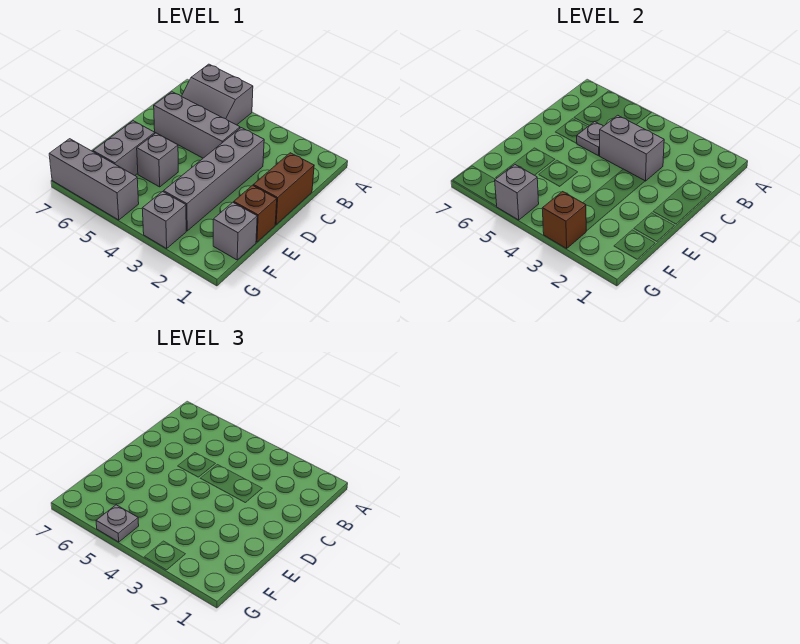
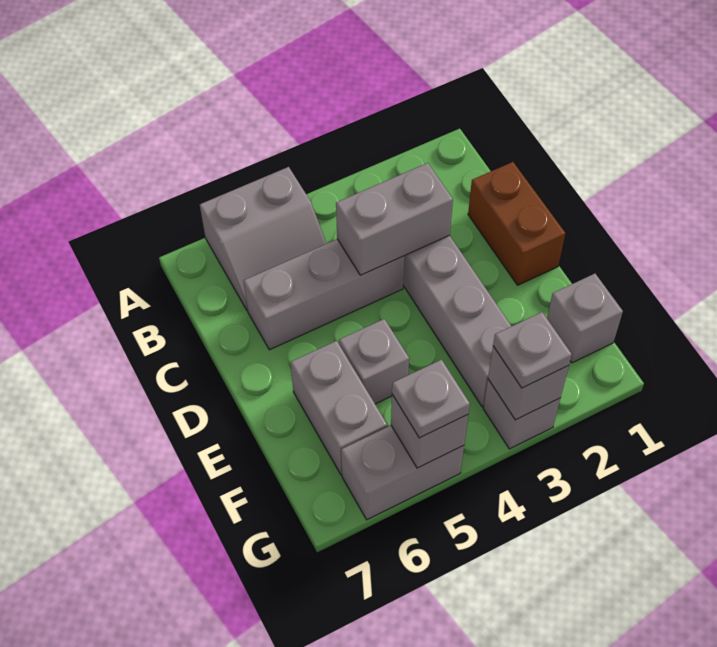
grey plate C5 level 2 -> grey plate G3 level 3
brown brick E1 level 1 -> none
brown brick G3 level 2 -> grey brick G3 level 2
grey brick G5:G7 level 1 -> grey brick G5:G6 level 1

